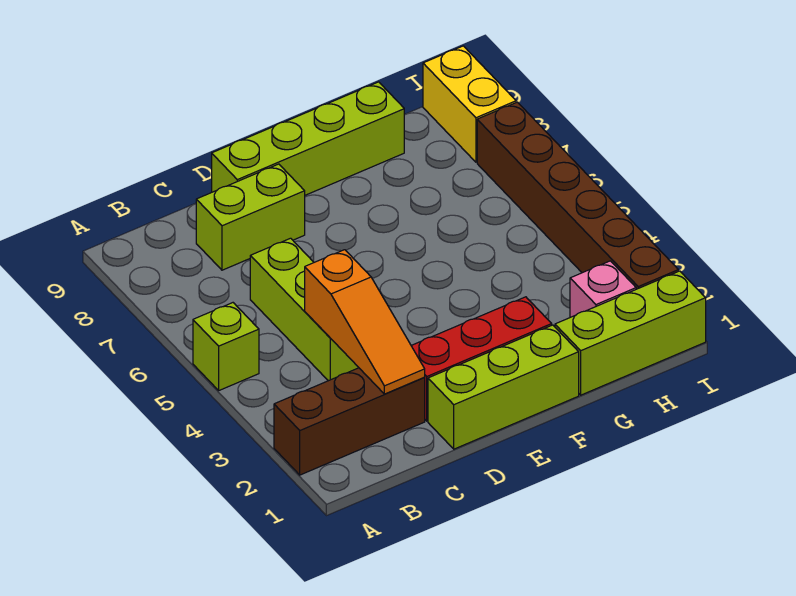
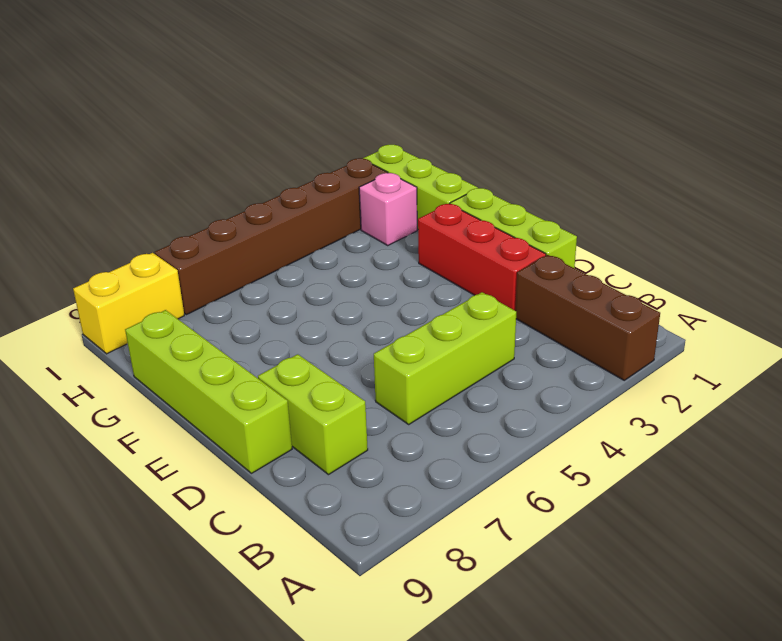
lime brick A5 level 1 -> none
orange slope C2:C4 level 2 top 4 -> none

